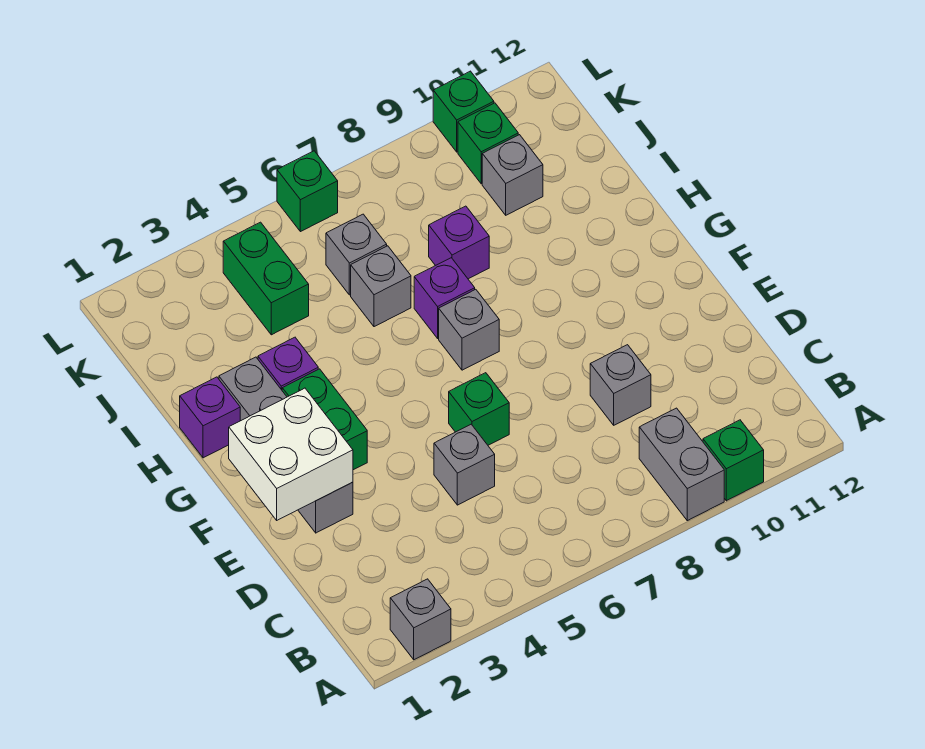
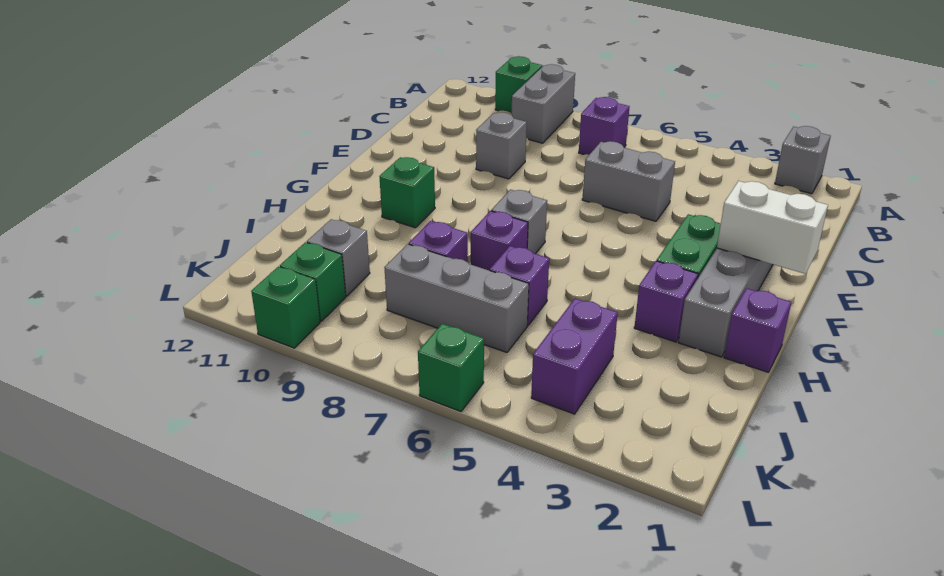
none -> purple brick B7 level 1
grey brick D5 level 1 -> grey brick D5:D6 level 1
white brick E1:F2 level 2 -> white brick F1:F2 level 2
green brick E6 level 1 -> green brick G10 level 1
grey brick I6 level 1 -> purple brick I6 level 1
green brick J4:K4 level 1 -> purple brick J4:K4 level 1
grey brick J6 level 1 -> grey brick J6:J8 level 1

